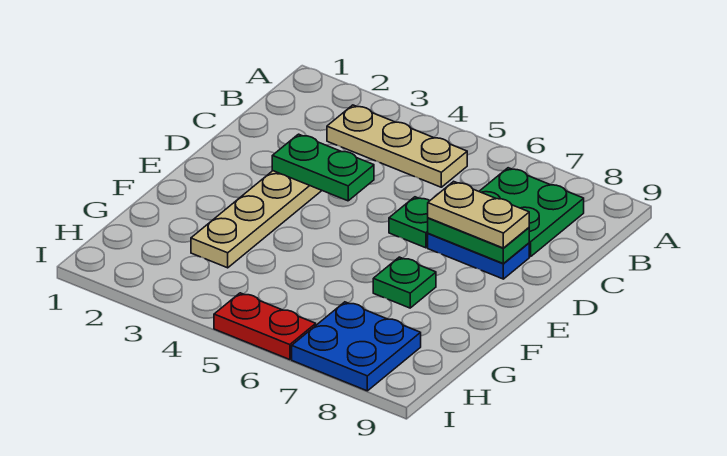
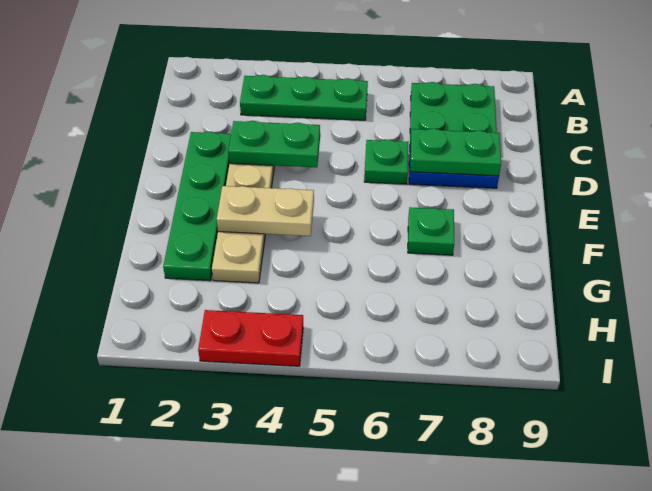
tan plate B3:B5 level 1 -> green plate B3:B5 level 1
none -> green plate D2:G2 level 1
tan plate D7:D8 level 3 -> tan plate F3:F4 level 2
blue plate H7:I8 level 1 -> none
red plate I5:I6 level 1 -> red plate I3:I4 level 1

